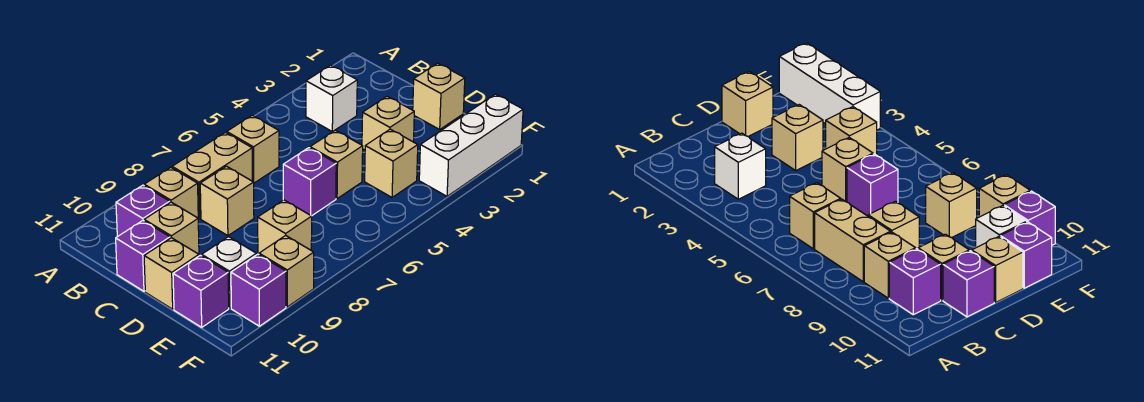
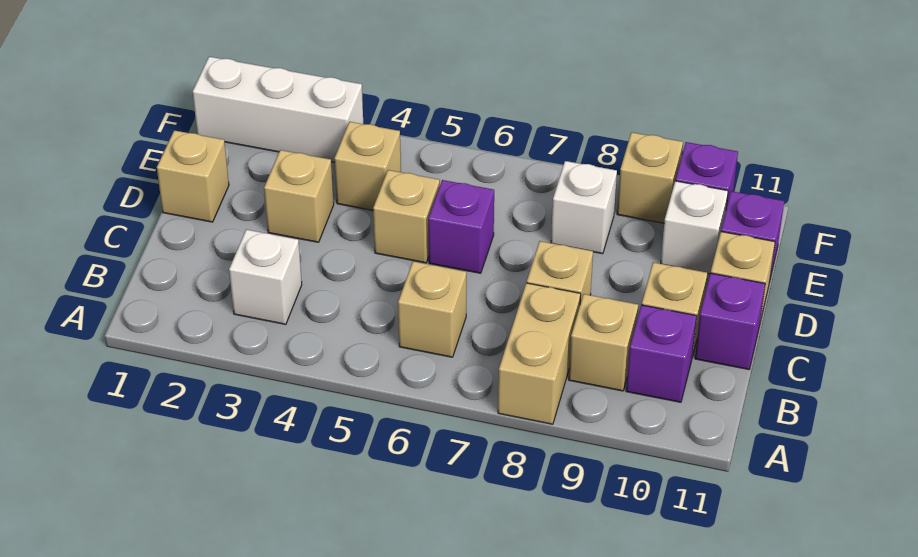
tan brick B7:B8 level 1 -> tan brick A8:B8 level 1
tan brick E8 level 1 -> white brick E8 level 1

